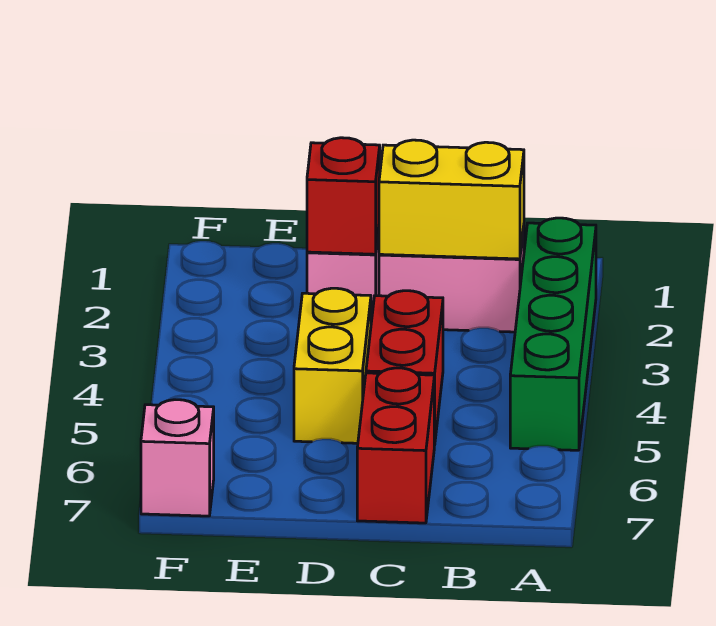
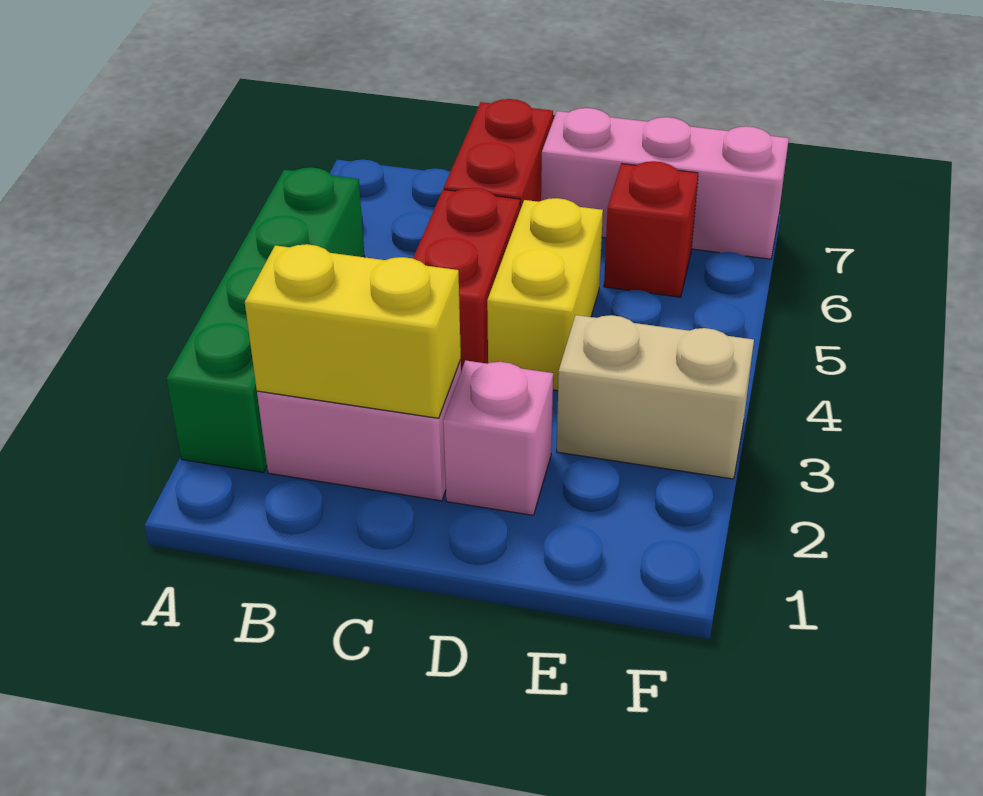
red brick D2 level 2 -> red brick E6 level 1
none -> tan brick E3:F3 level 1
pink brick F7 level 1 -> pink brick D7:F7 level 1

